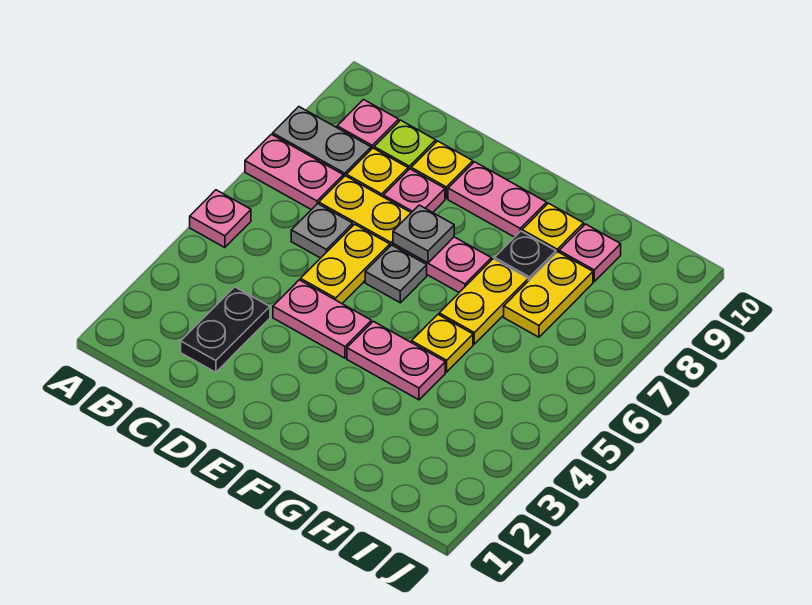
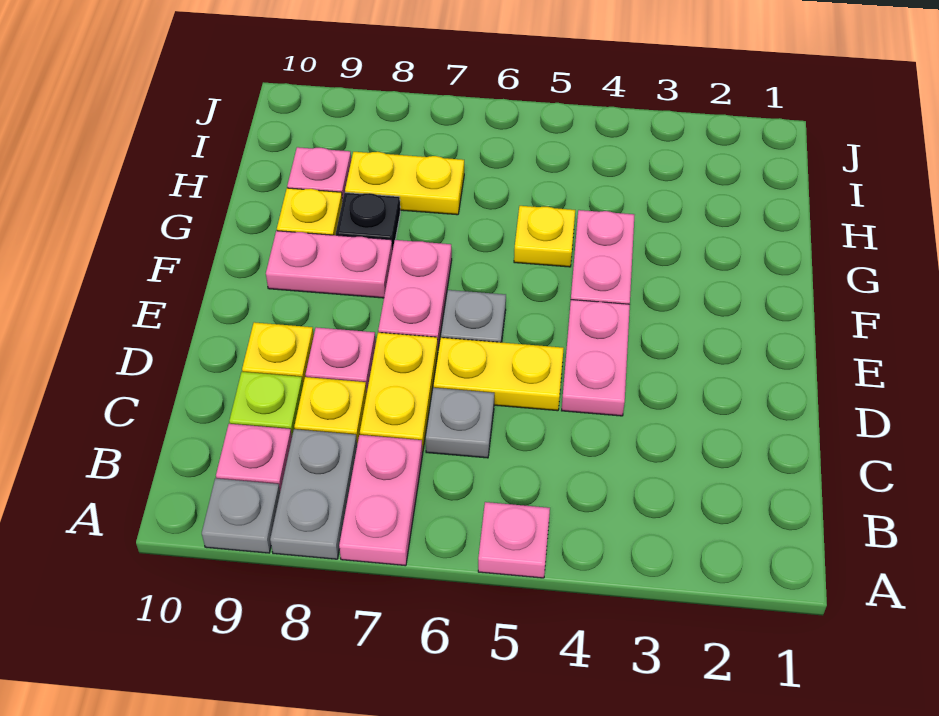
black plate C2:C3 level 1 -> none
grey plate E7 level 2 -> grey plate A9 level 1
pink plate E9:F9 level 1 -> pink plate F8:F9 level 1
yellow plate G6:G7 level 1 -> none

